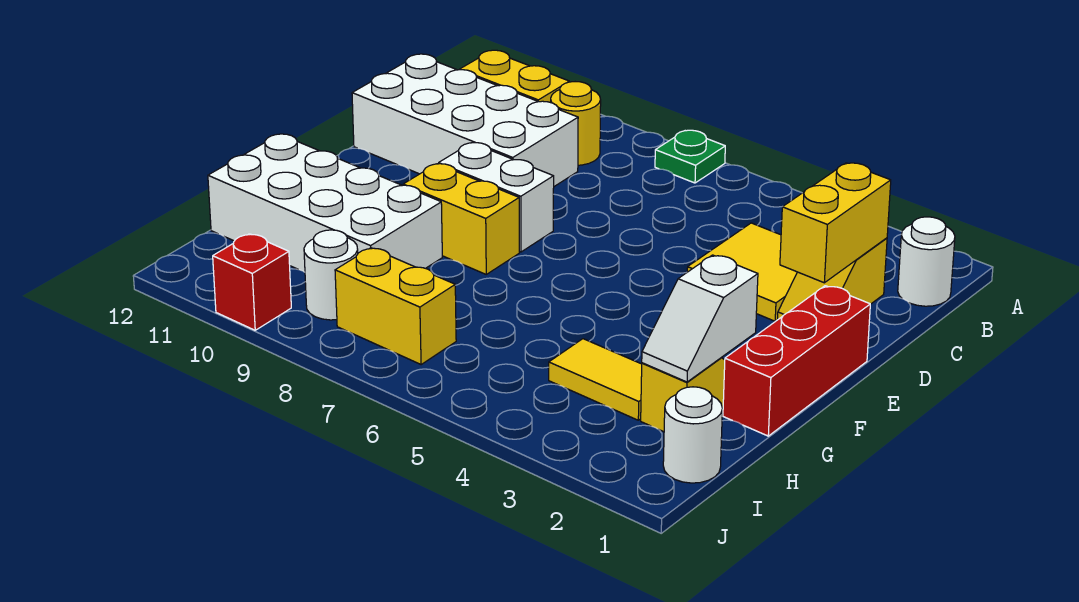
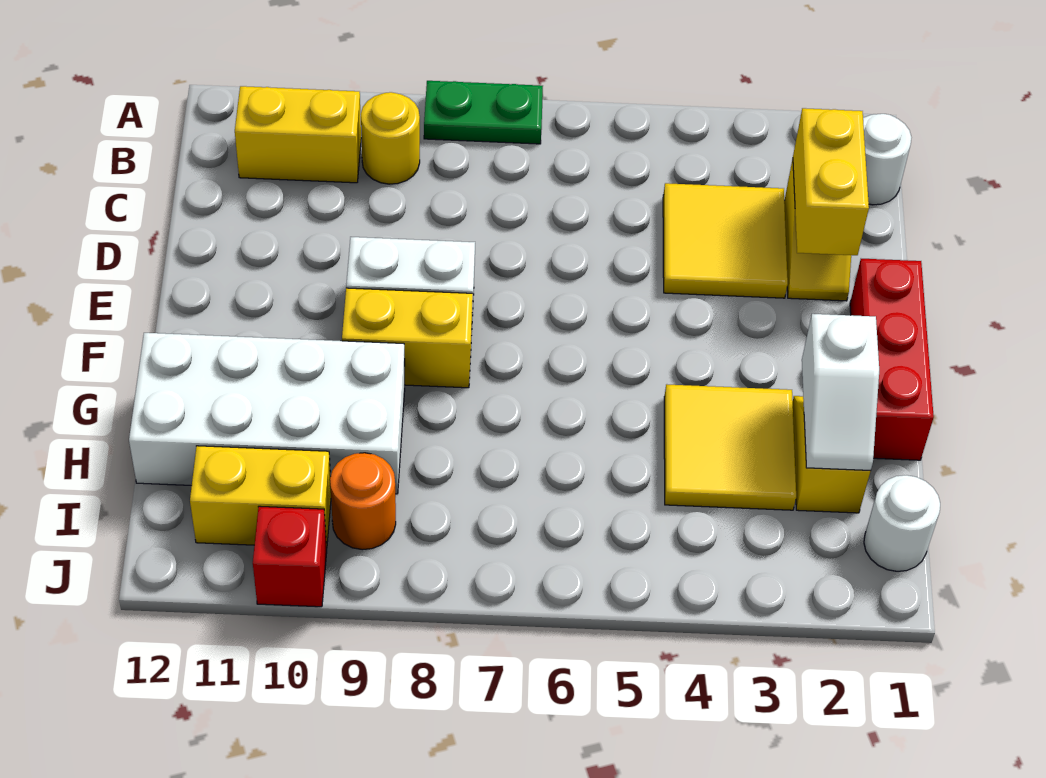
green plate A7 level 1 -> green plate A7:A8 level 1
white brick C9:D12 level 1 -> none
yellow tile H3:H4 level 1 -> yellow tile G3:H4 level 1
yellow brick I7:I8 level 1 -> yellow brick I10:I11 level 1
white round brick I9 level 1 -> orange round brick I9 level 1

